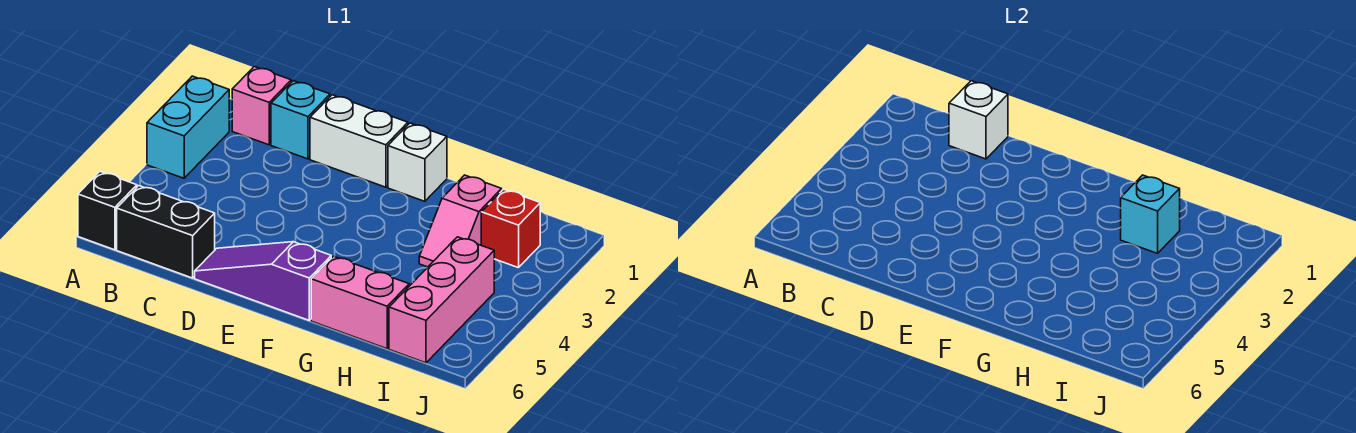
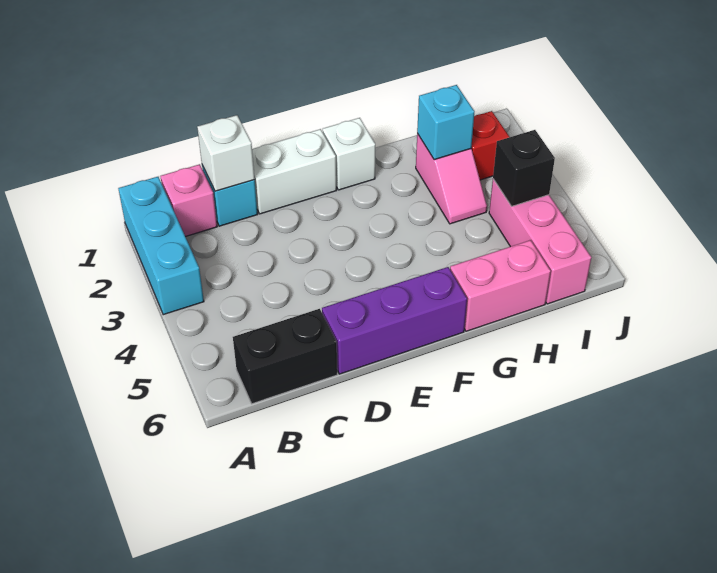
cyan brick A2:A3 level 1 -> cyan brick A1:A3 level 1
black brick A6 level 1 -> black brick I4 level 2
purple slope D6:F6 level 1 top F -> purple brick D6:F6 level 1

